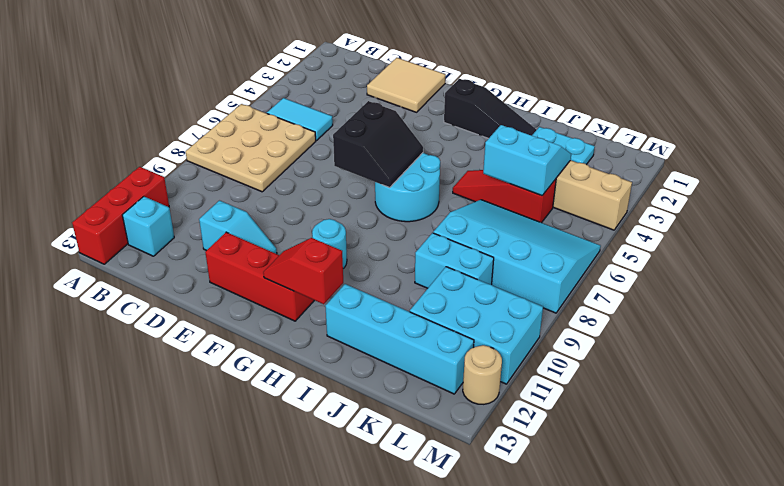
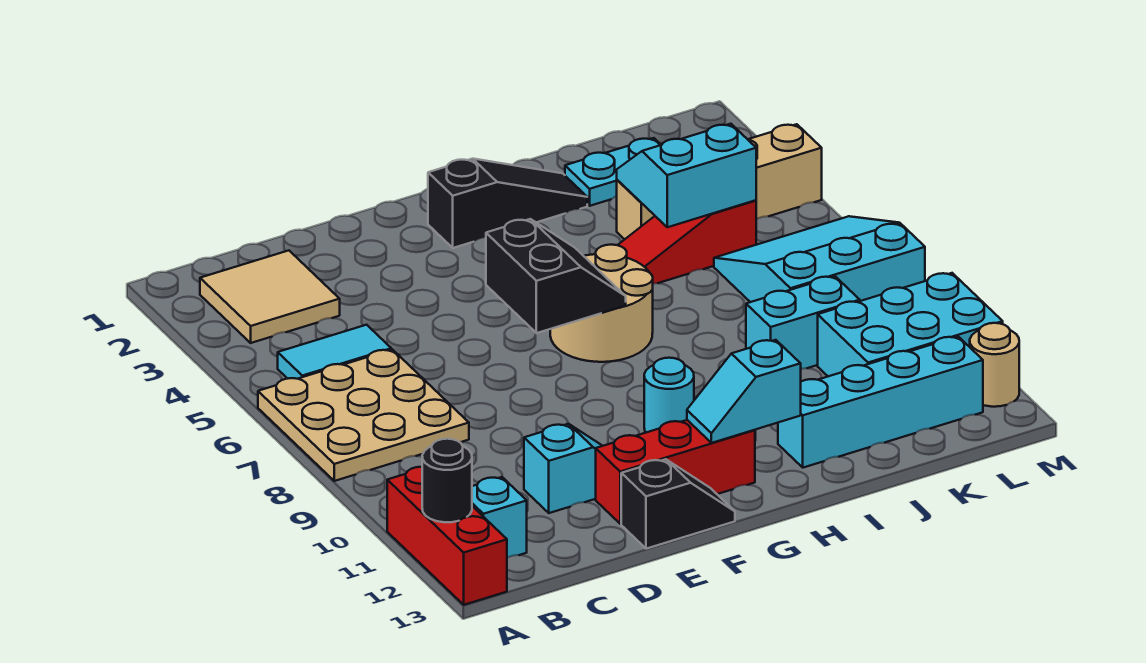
none -> black round brick A12 level 2
tan tile D1:E2 level 1 -> tan tile B2:C3 level 1
none -> black slope E13:F13 level 1 top E
cyan round brick G6:H7 level 1 -> tan round brick G6:H7 level 1
red slope G12:H12 level 2 top H -> cyan slope G12:H12 level 2 top H
cyan slope J6:M8 level 1 top 8 -> cyan slope K6:M8 level 1 top 8

